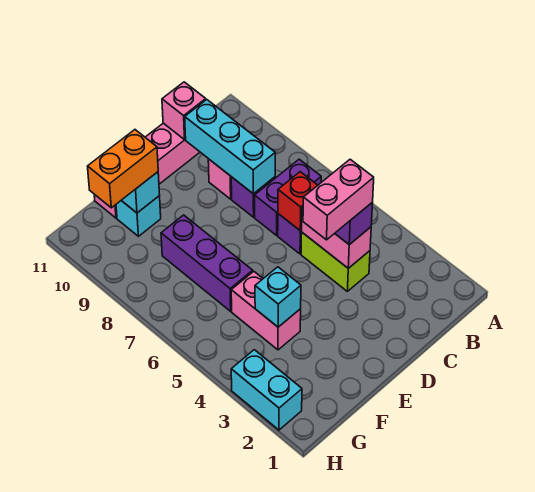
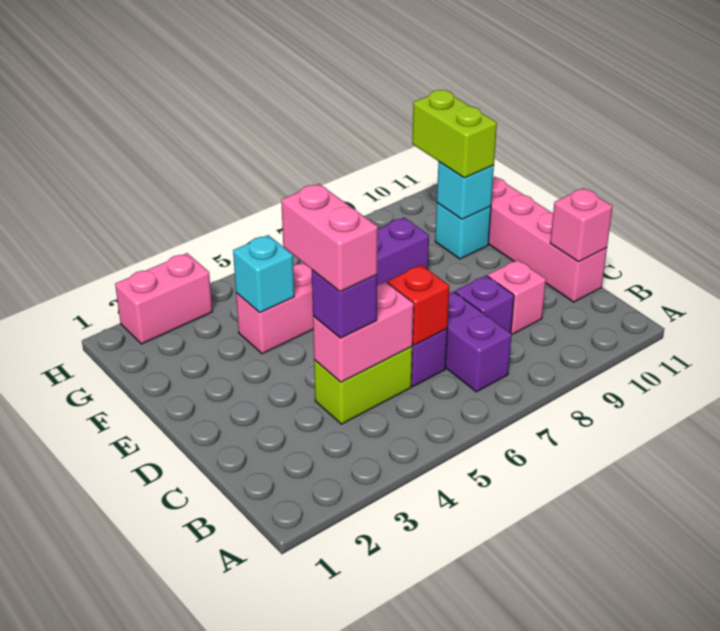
cyan brick C8:C10 level 2 -> none
orange brick F10:G10 level 3 -> lime brick F10:G10 level 3
cyan brick H2:H3 level 1 -> pink brick H2:H3 level 1

